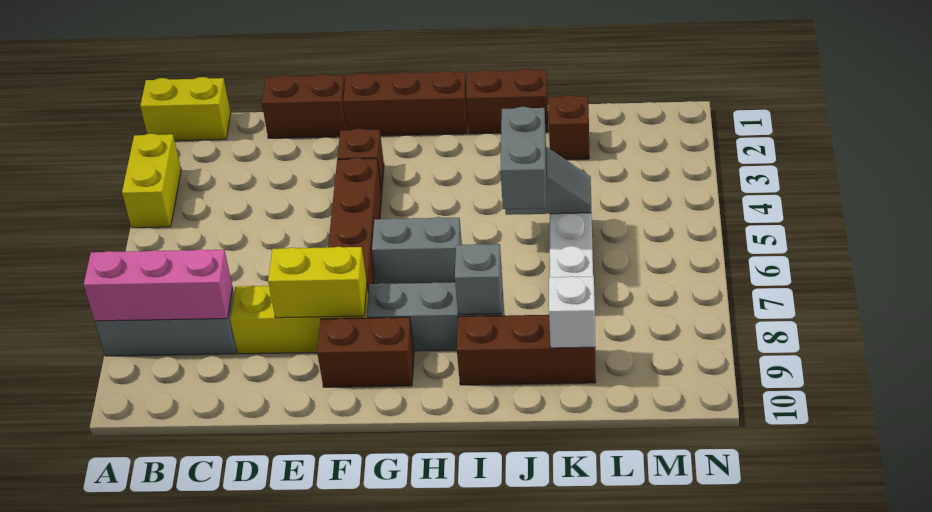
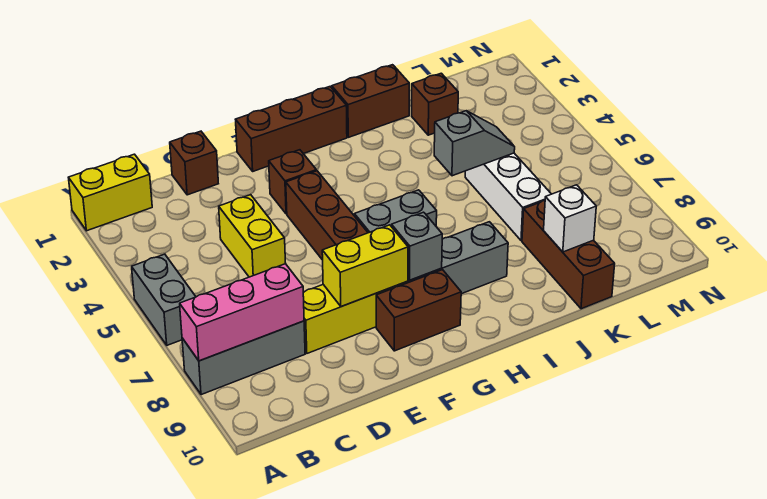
yellow brick A3:A4 level 1 -> yellow brick D4:D5 level 1
brown brick D1:E1 level 1 -> brown brick D1 level 1
grey brick I8 level 2 -> grey brick G8 level 2
brown brick I9:K9 level 1 -> brown brick K8:K10 level 1
grey brick J5:J6 level 3 -> grey brick A5:A6 level 1

